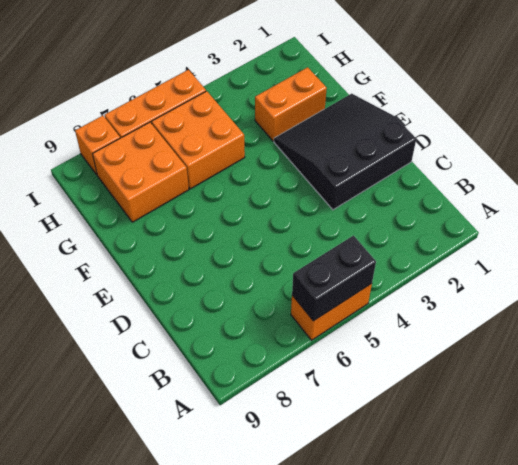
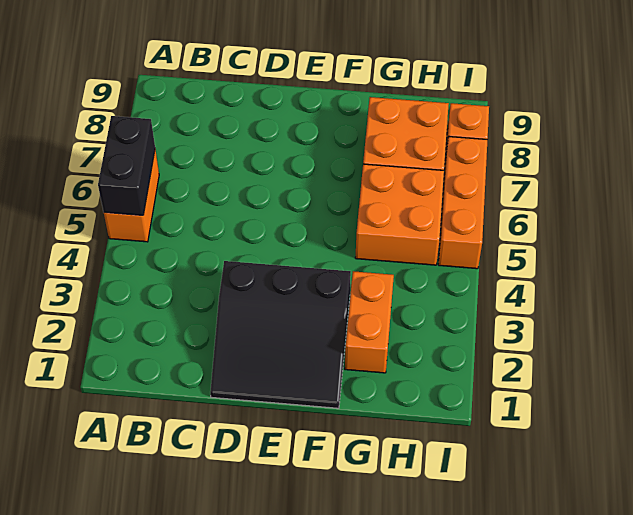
black slope D1:F3 level 1 top D -> black slope D1:F3 level 1 top 3

